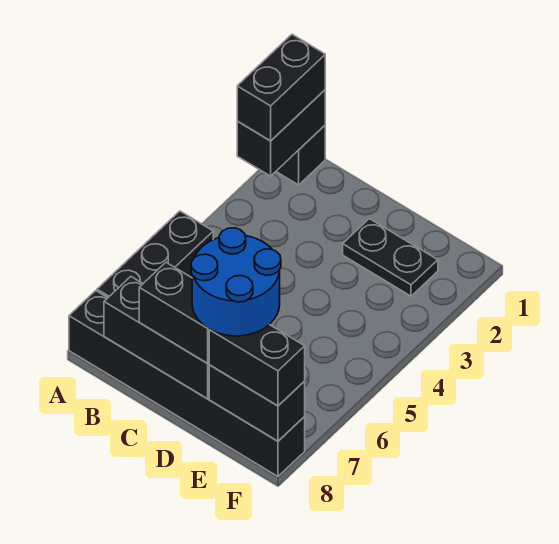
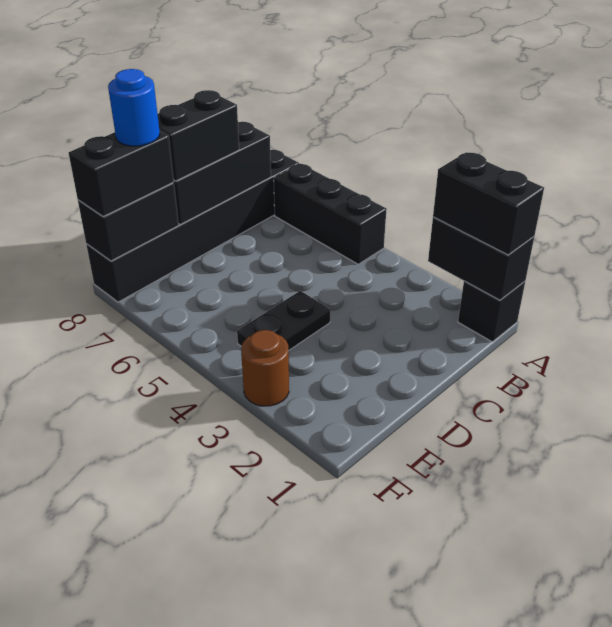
black plate D2:E2 level 1 -> black plate D4:E4 level 1
blue round brick D7:E8 level 4 -> blue round brick E8 level 4
none -> brown round brick F3 level 1

